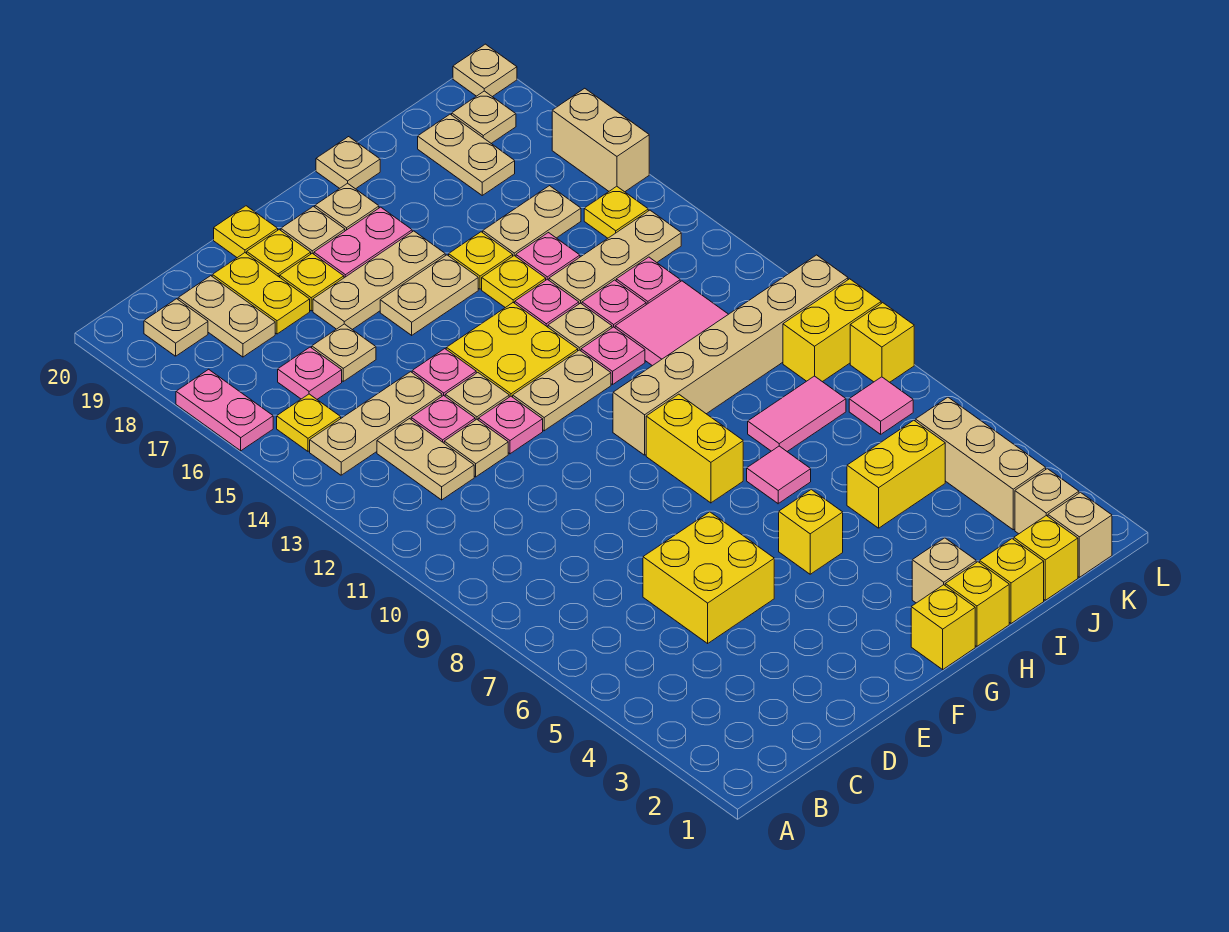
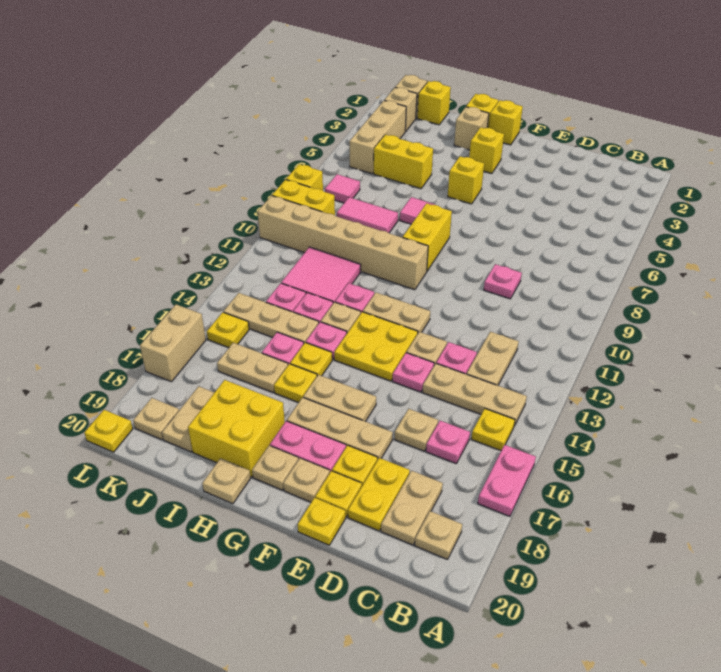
yellow brick D5:E6 level 1 -> yellow brick H18:I19 level 1
tan plate D12 level 1 -> none
pink plate E12 level 1 -> pink plate D9 level 1
yellow brick I1 level 1 -> yellow brick G3 level 1
tan plate L20 level 1 -> yellow plate L20 level 1

